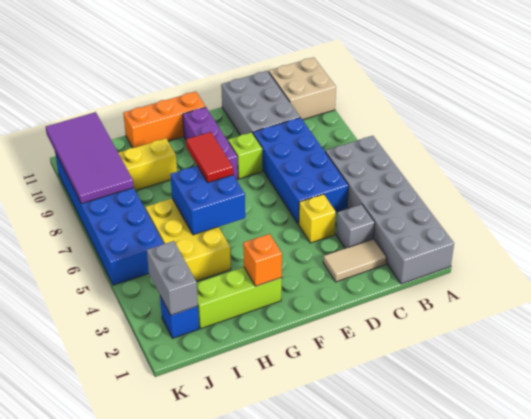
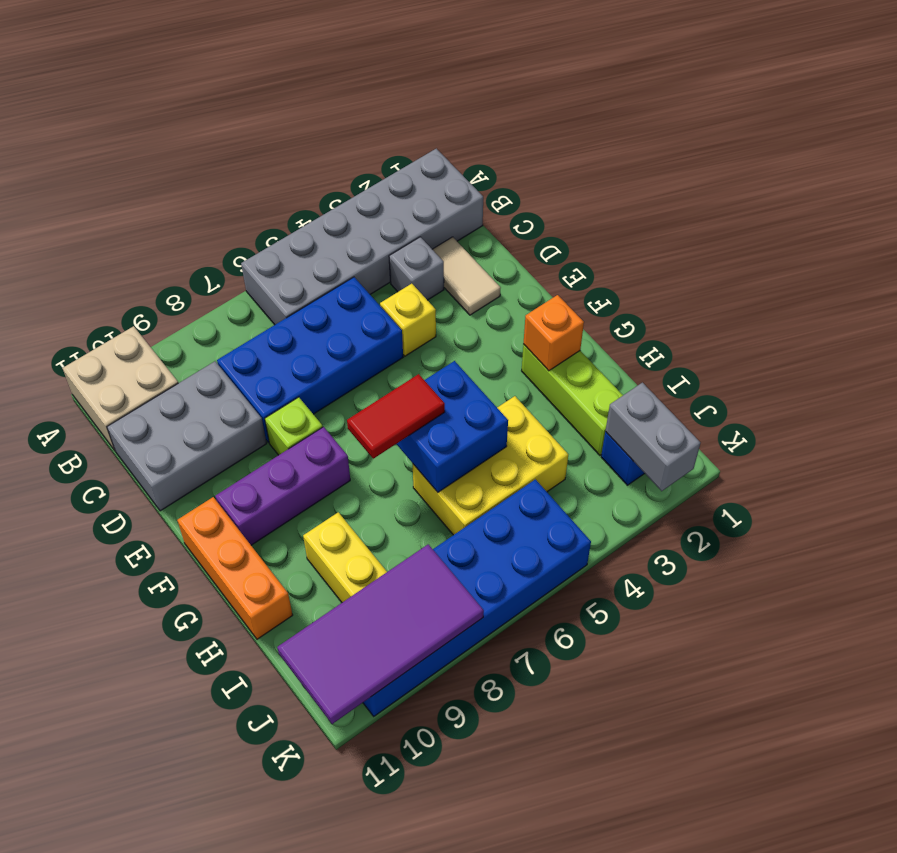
grey brick J2:J3 level 2 -> grey brick J2:K2 level 2

